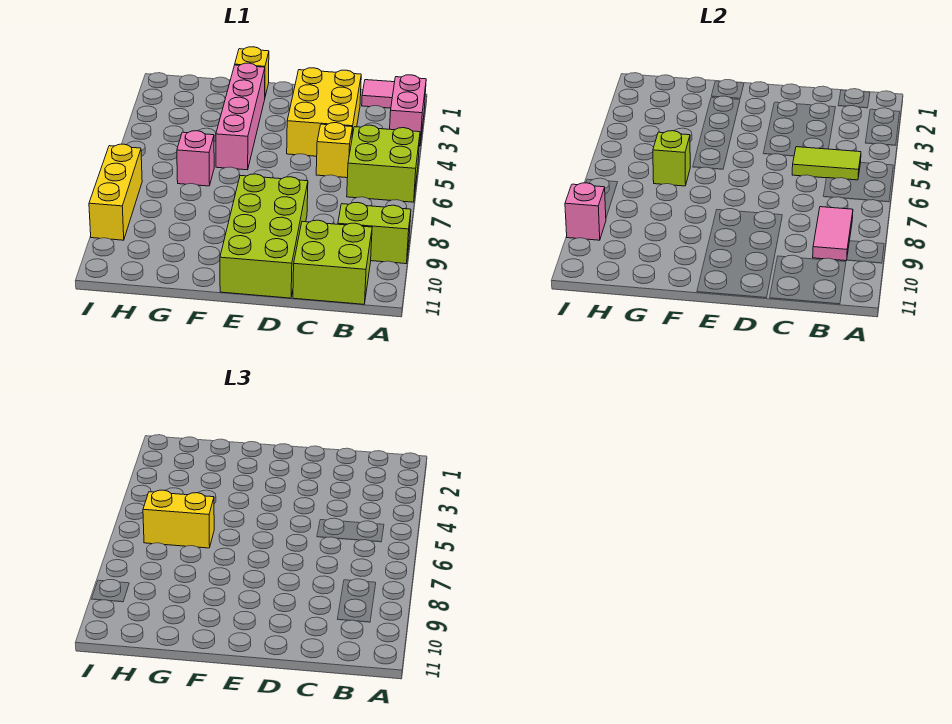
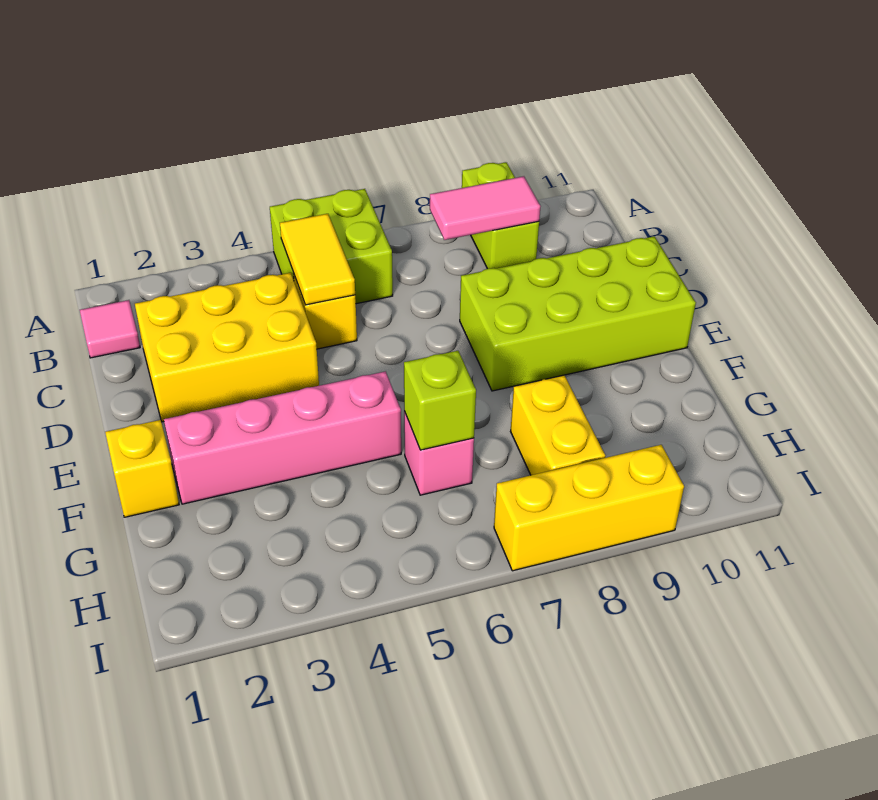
pink brick A2:A3 level 1 -> none
lime tile B5:C5 level 2 -> yellow tile B5:C5 level 2
lime brick B10:C11 level 1 -> none
yellow brick G6:H6 level 3 -> yellow brick G8:H8 level 1
pink brick I9 level 2 -> none

